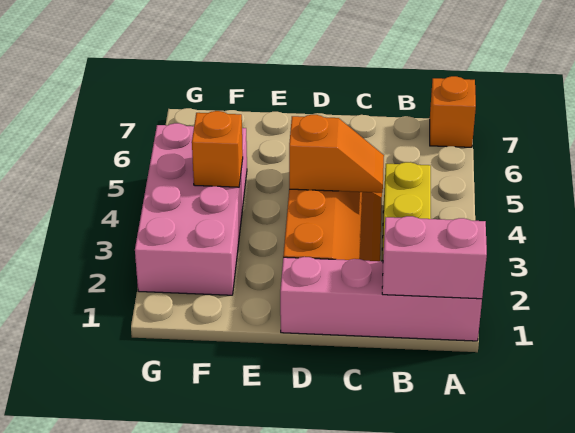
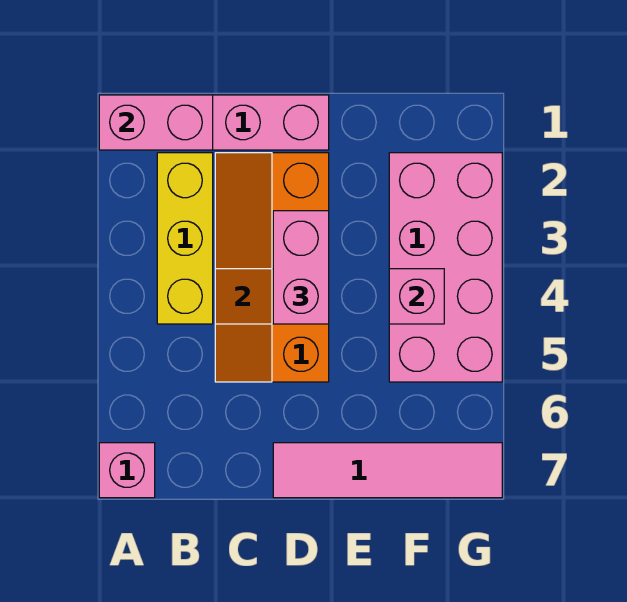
orange brick A7 level 1 -> pink brick A7 level 1
none -> pink brick D3:D4 level 3
none -> pink tile D7:G7 level 1
orange brick F4 level 2 -> pink brick F4 level 2

